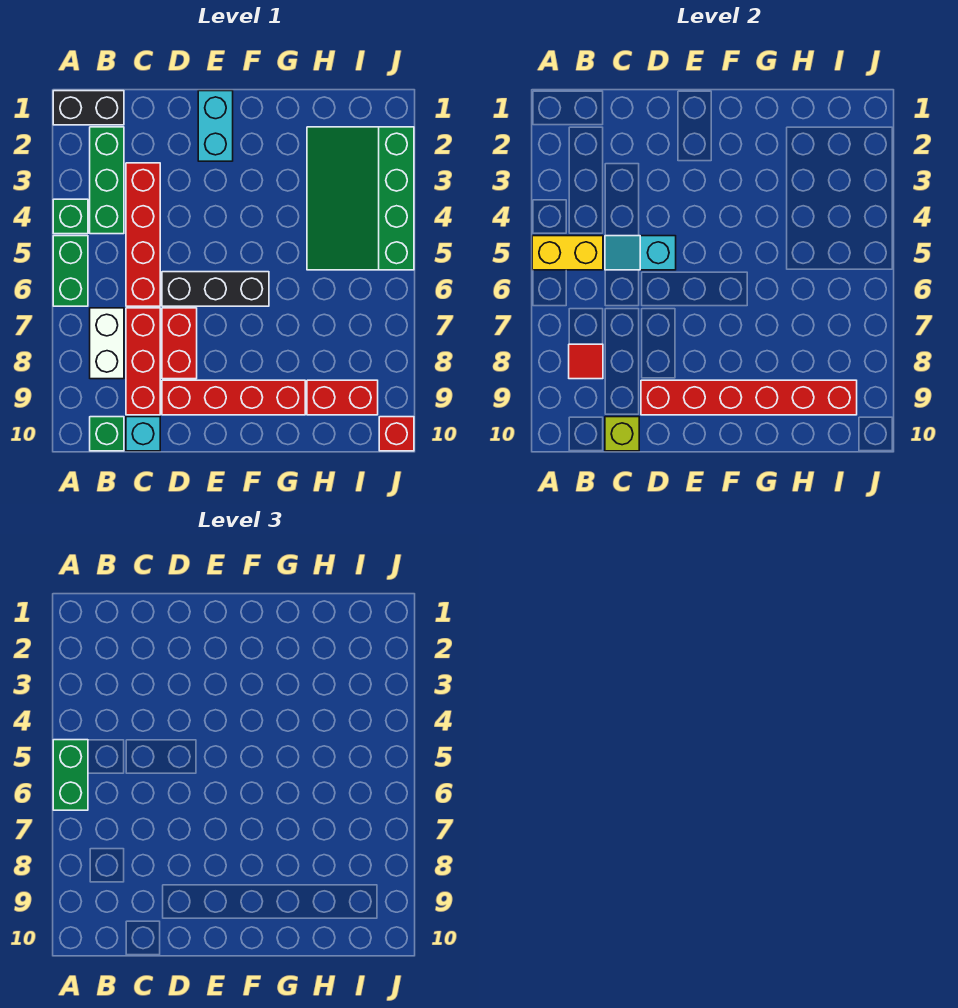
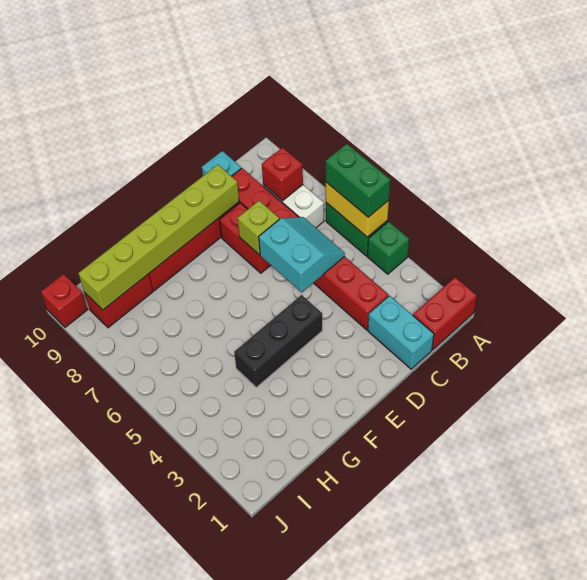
black brick A1:B1 level 1 -> red brick A1:B1 level 1
yellow brick A5:B5 level 2 -> yellow brick A5:A6 level 2
green brick B2:B4 level 1 -> none
red tile B8 level 2 -> red brick B8 level 2
green brick B10 level 1 -> none
cyan slope C5:D5 level 2 top D -> cyan slope C5:D6 level 2 top D
lime brick C10 level 2 -> lime brick D7 level 2
black brick D6:F6 level 1 -> black brick E4:G4 level 1
red brick D9:I9 level 2 -> lime brick D9:I9 level 2
cyan brick E1:E2 level 1 -> cyan brick C1:C2 level 1
green slope H2:J5 level 1 top J -> none

